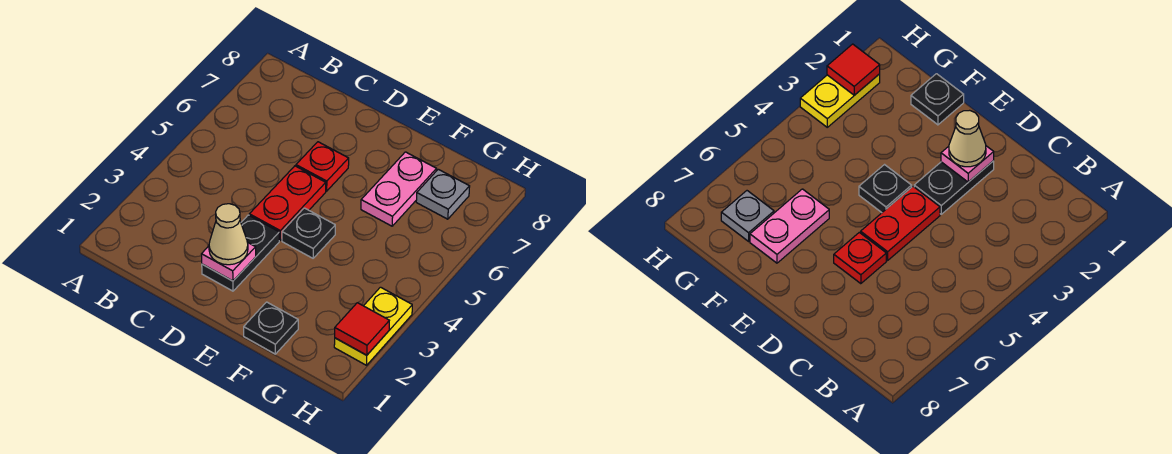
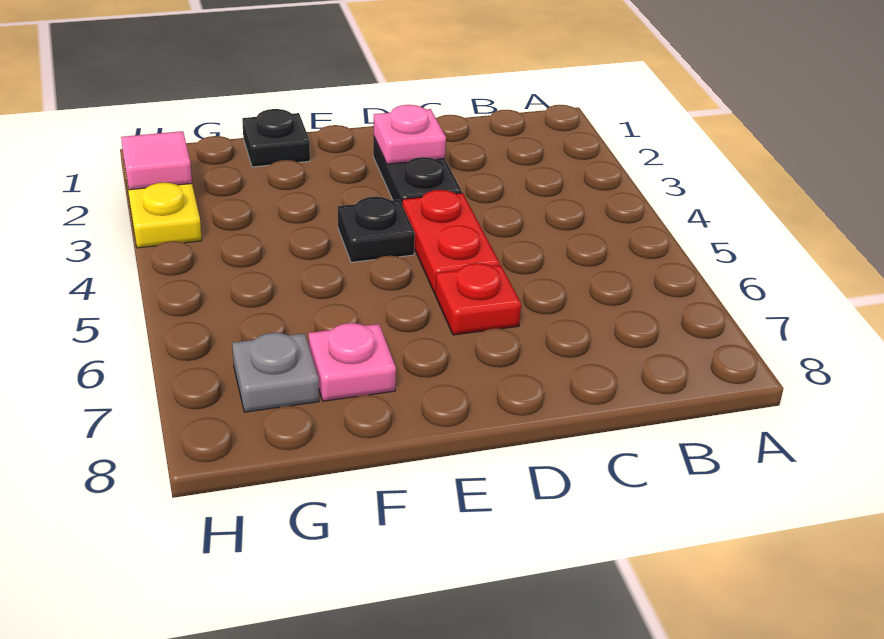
tan cone D2 level 3 -> none
pink plate F6:F7 level 1 -> pink plate F7 level 1
red tile H2 level 2 -> pink tile H2 level 2

